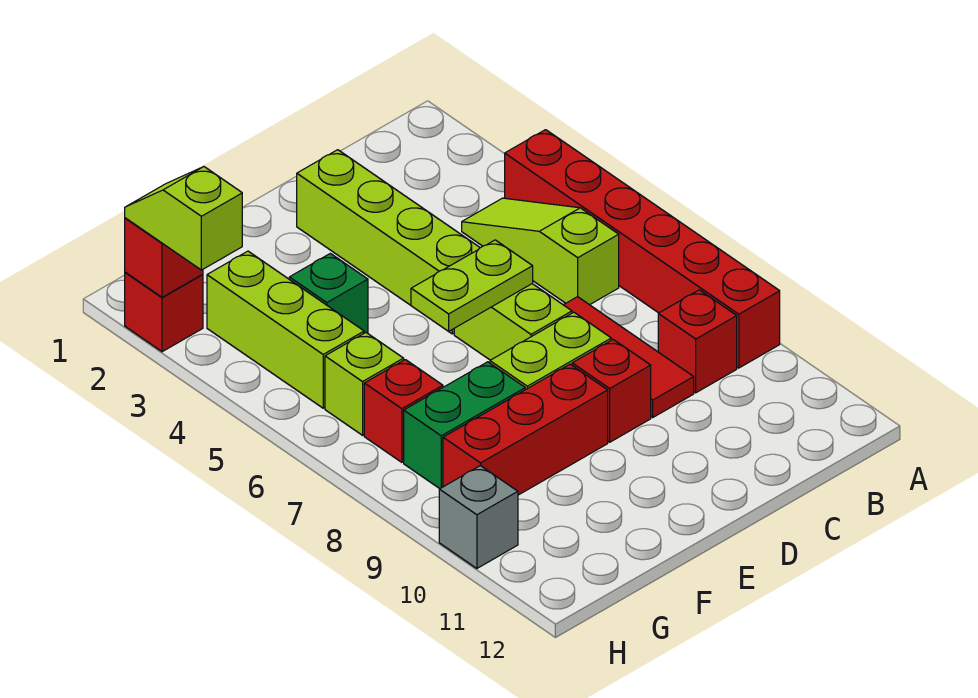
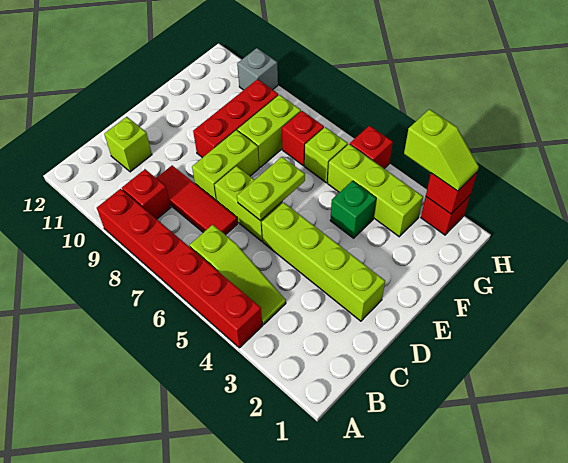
none -> lime brick C11 level 1
red brick D9 level 1 -> red brick H5 level 1
green brick F8:G8 level 1 -> lime brick F8:G8 level 1

